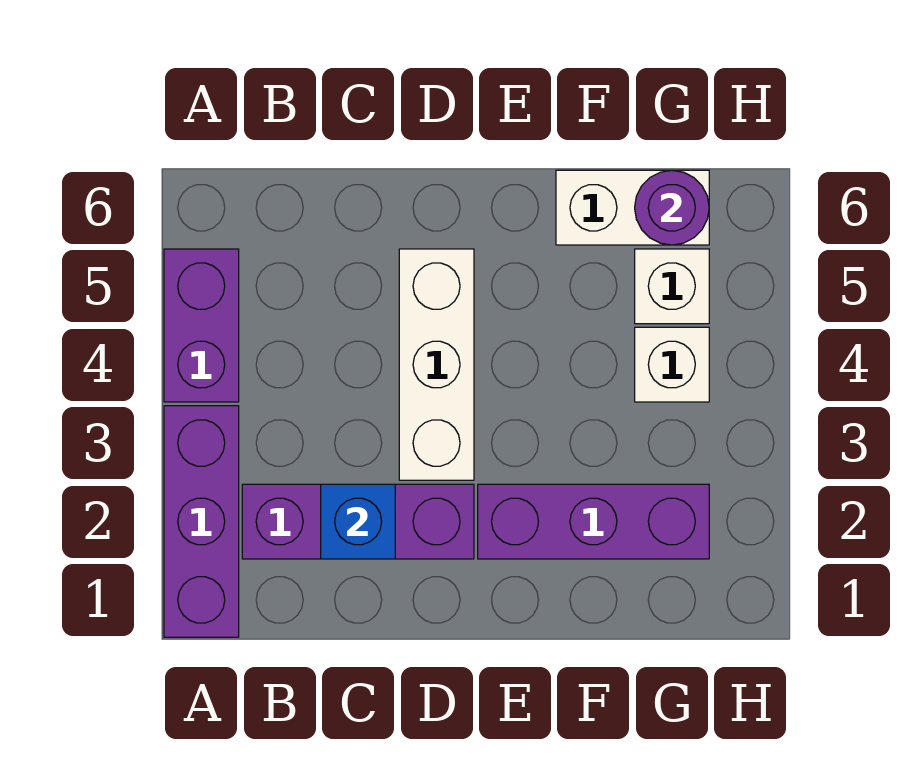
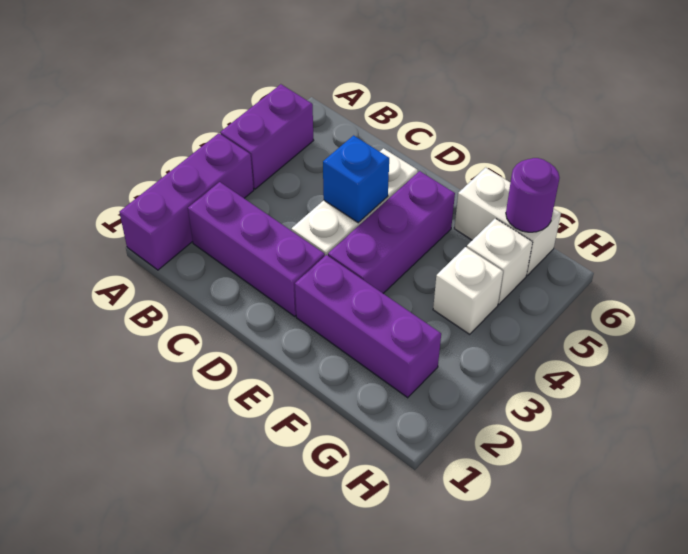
blue brick C2 level 2 -> blue brick D4 level 2
none -> purple brick E3:E5 level 1

